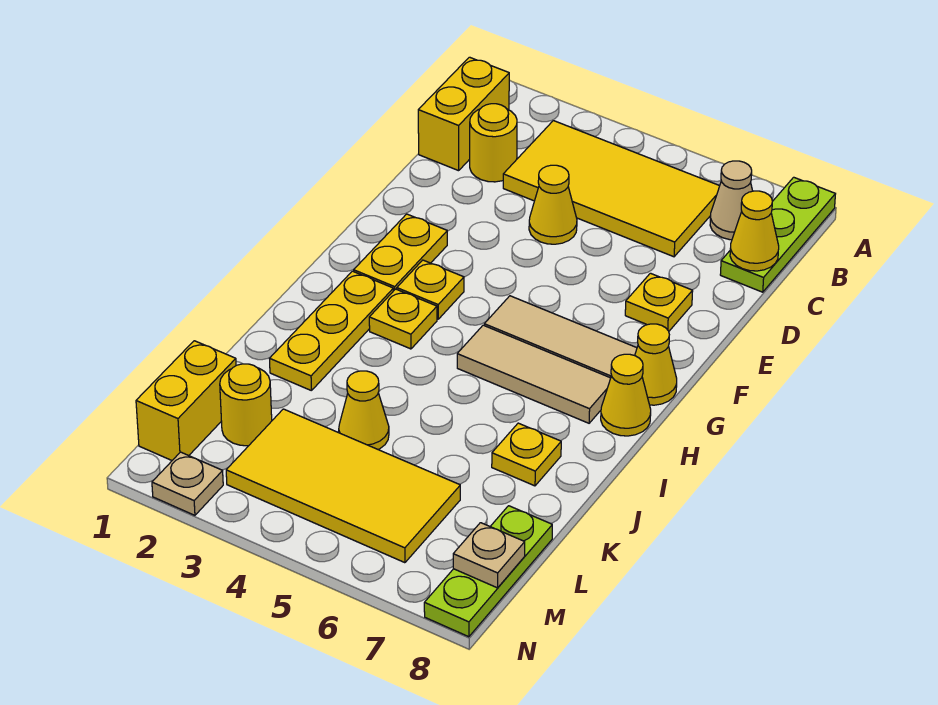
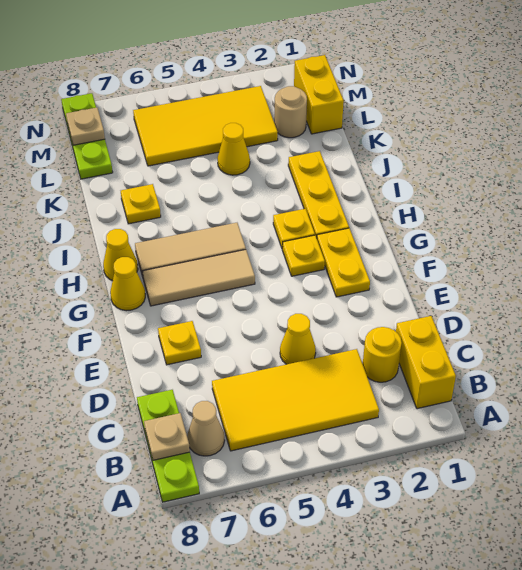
yellow cone C8 level 2 -> none
yellow round brick L2 level 1 -> tan round brick L2 level 1
tan plate N2 level 1 -> tan plate B8 level 2

